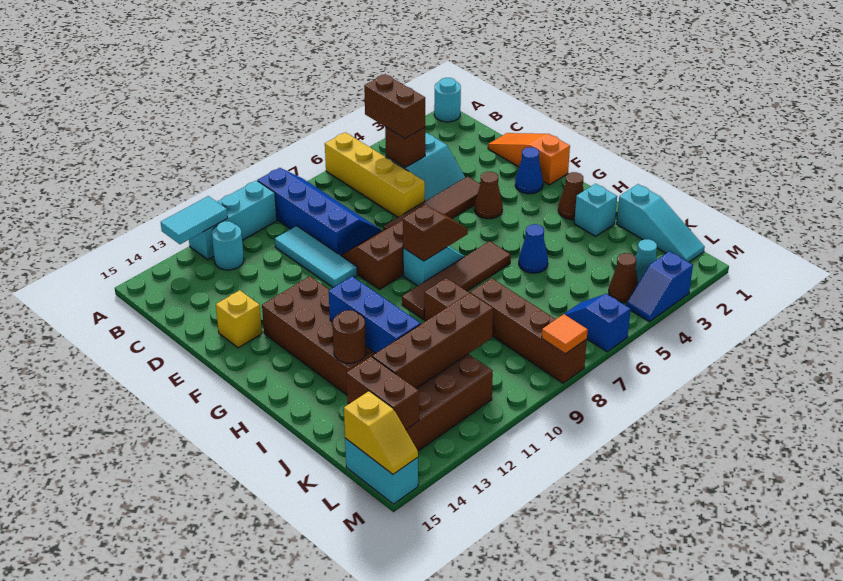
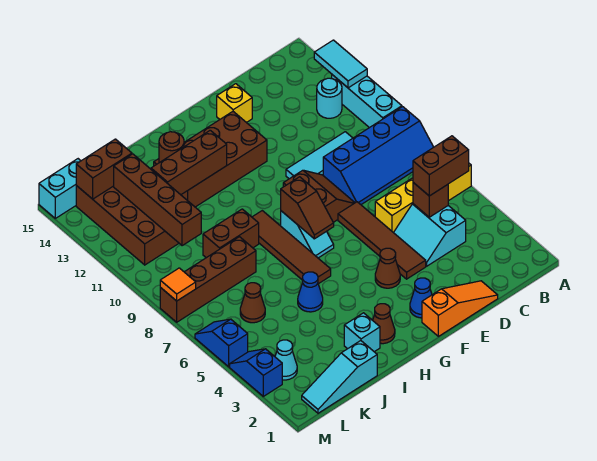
cyan round brick A1 level 1 -> none
blue brick H12:J12 level 2 -> brown brick H12:J12 level 2
brown cone L4 level 1 -> brown cone K6 level 1
blue slope L6:M6 level 1 top M -> blue slope M5:M6 level 1 top 5
yellow slope L15:M15 level 2 top L -> none

